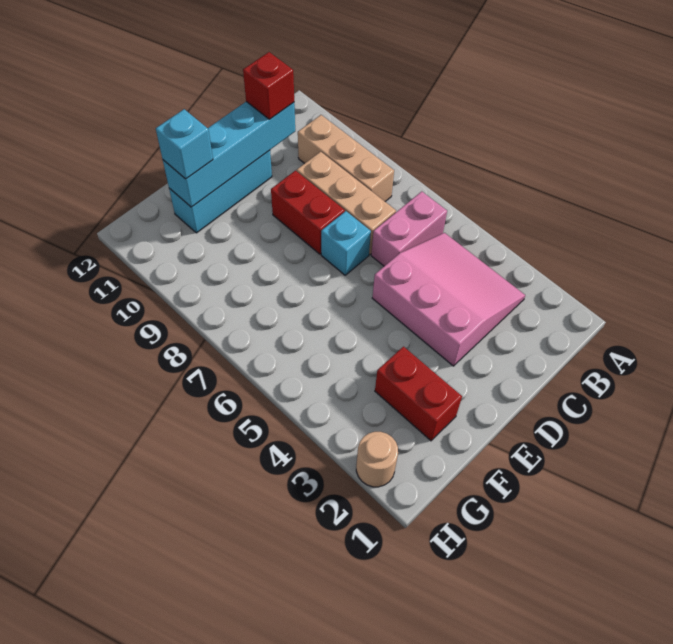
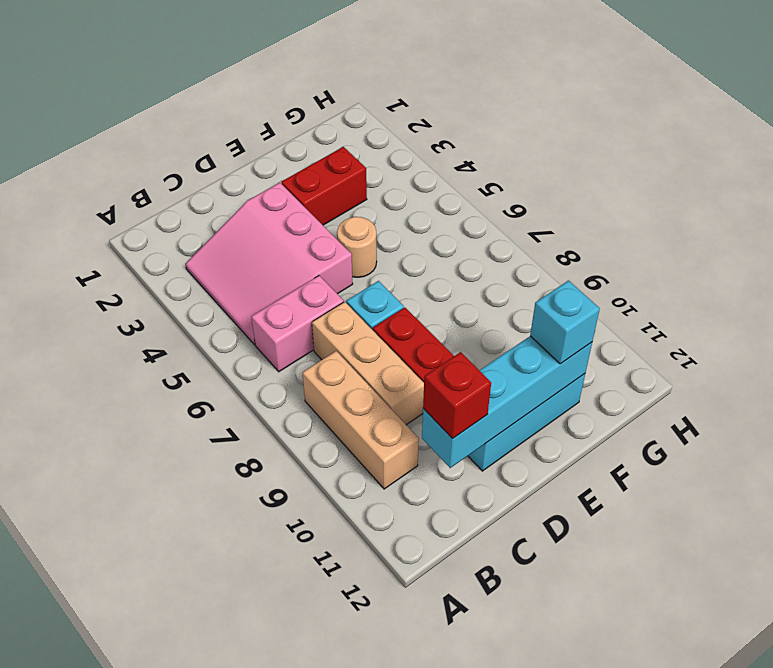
red brick F2:F3 level 1 -> red brick E3:F3 level 1
tan round brick H2 level 1 -> tan round brick E5 level 1

